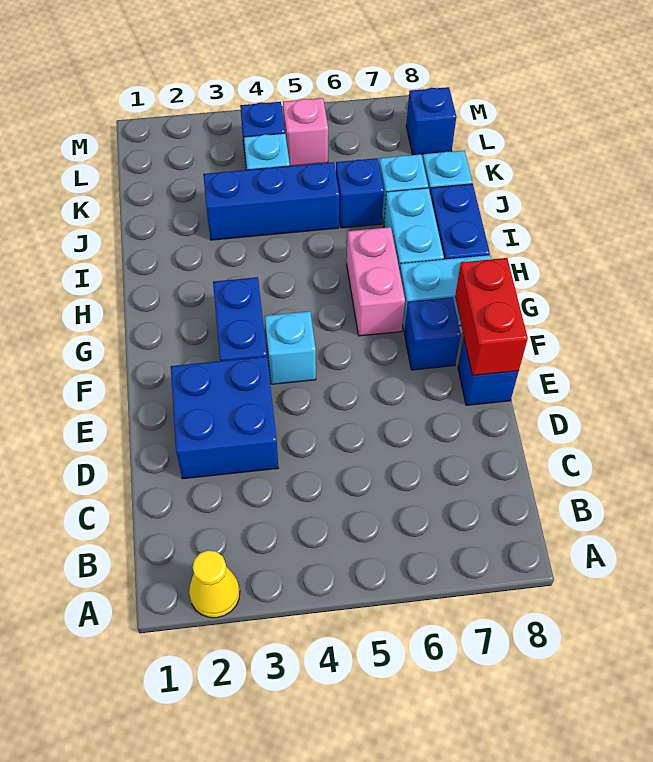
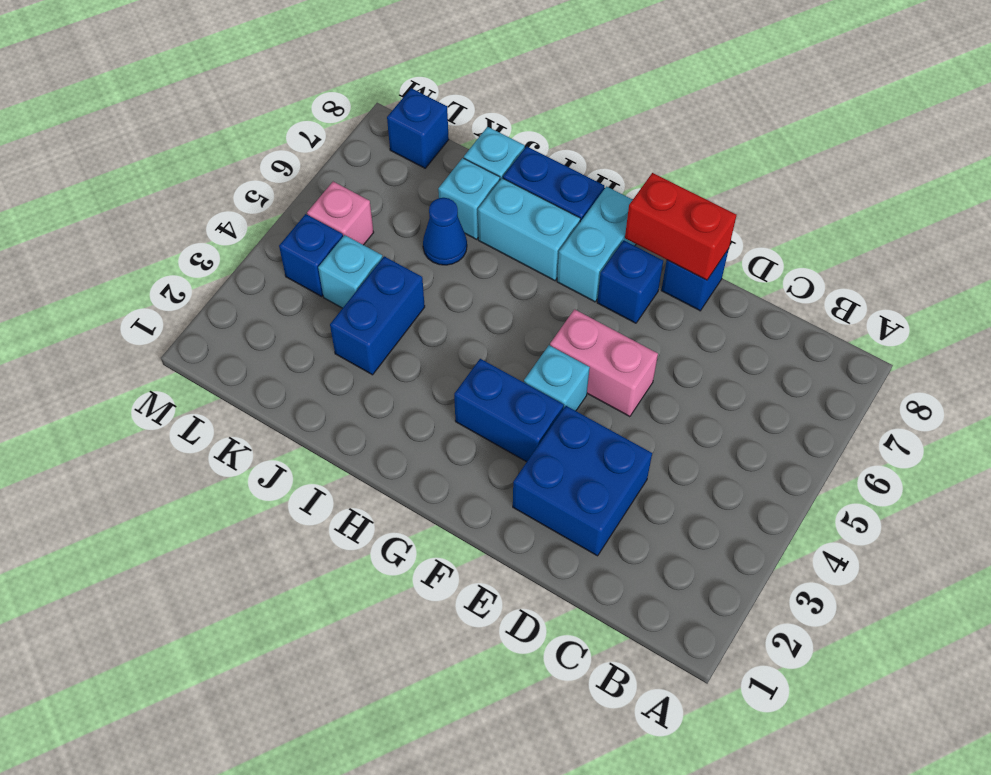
yellow cone A2 level 1 -> none
pink brick G6:H6 level 1 -> pink brick E5:F5 level 1
blue brick J3:J5 level 1 -> blue brick J3:J4 level 1
blue brick J6 level 1 -> blue cone J6 level 1

